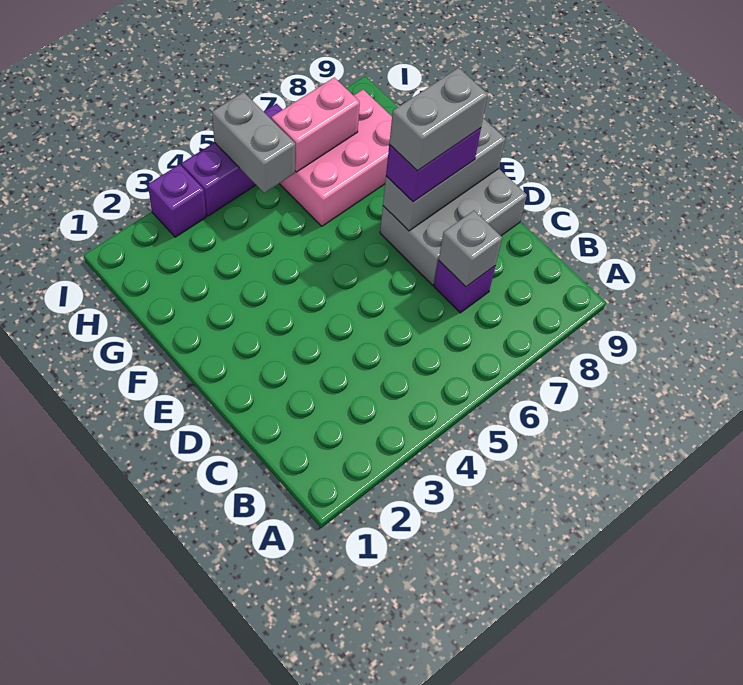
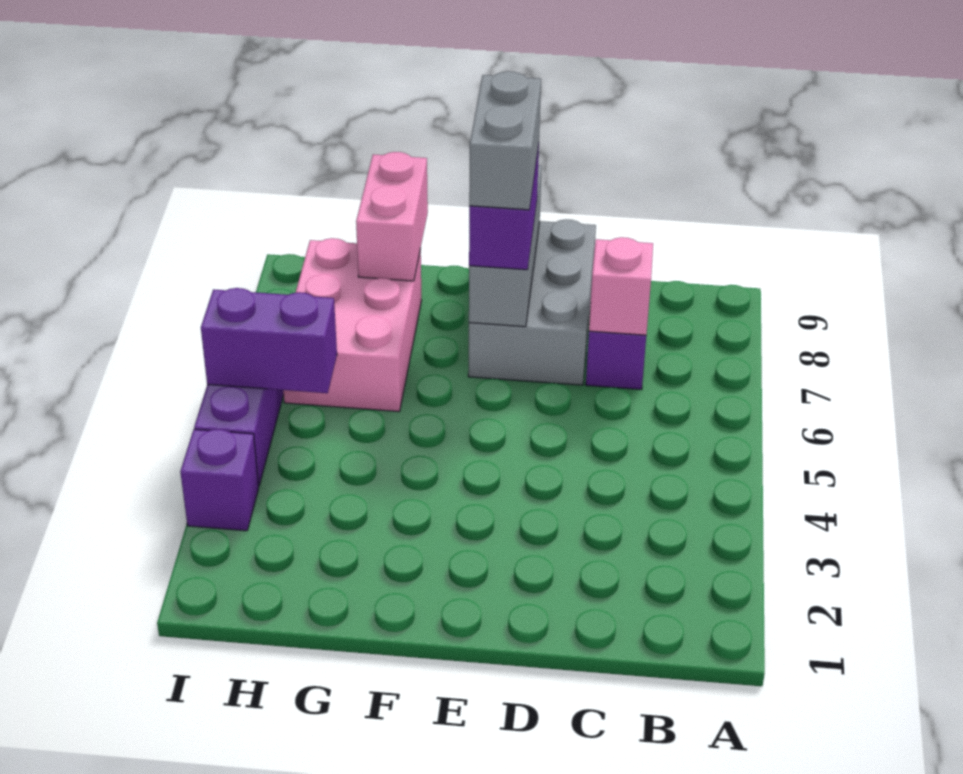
grey brick C7 level 2 -> pink brick C7 level 2
grey brick H5:I5 level 2 -> purple brick H5:I5 level 2
pink brick H6:H7 level 2 -> pink brick G8:G9 level 2

